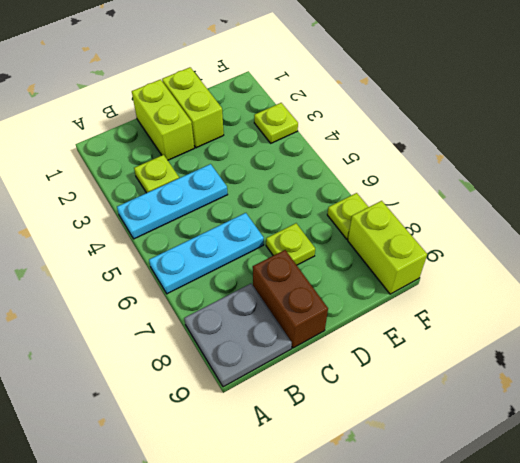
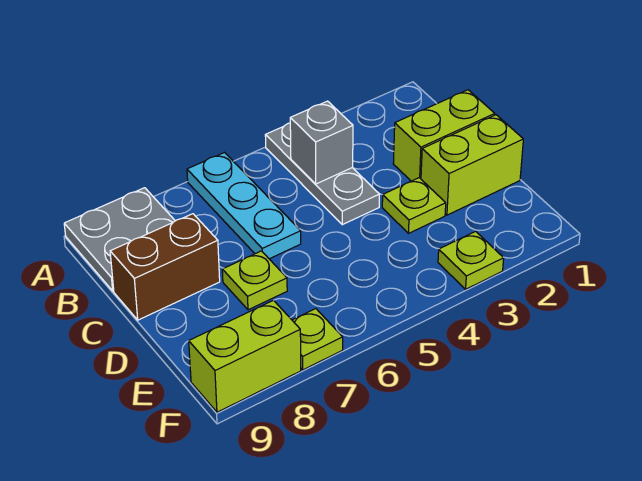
cyan plate A4:C4 level 1 -> grey plate A4:C4 level 1
lime plate B3 level 1 -> lime plate D3 level 1
none -> grey brick B4 level 2

